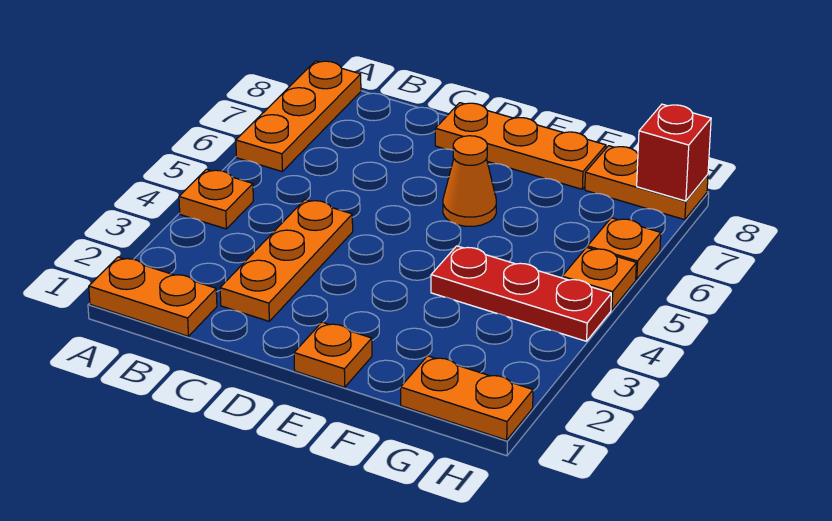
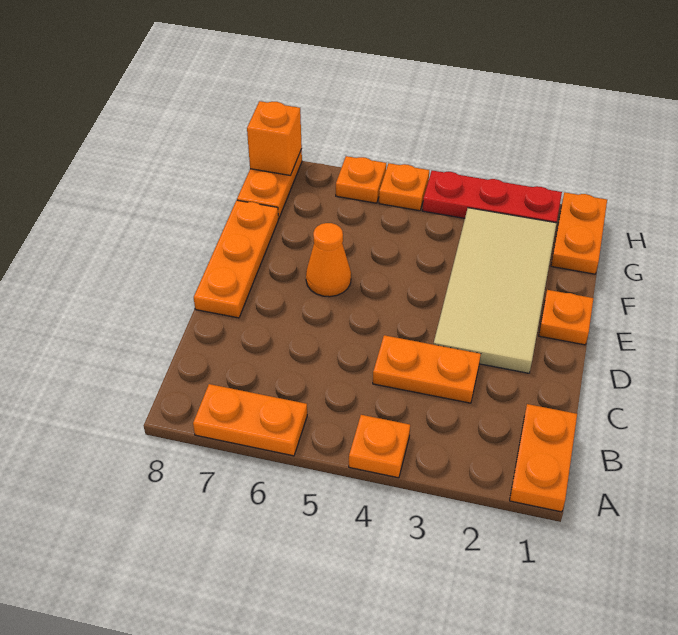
orange plate A6:A8 level 1 -> orange plate A6:A7 level 1
orange plate C2:C4 level 1 -> orange plate C3:C4 level 1
none -> tan tile D2:G3 level 1
red plate F4:H4 level 1 -> red plate H2:H4 level 1
red brick H8 level 2 -> orange brick H8 level 2

